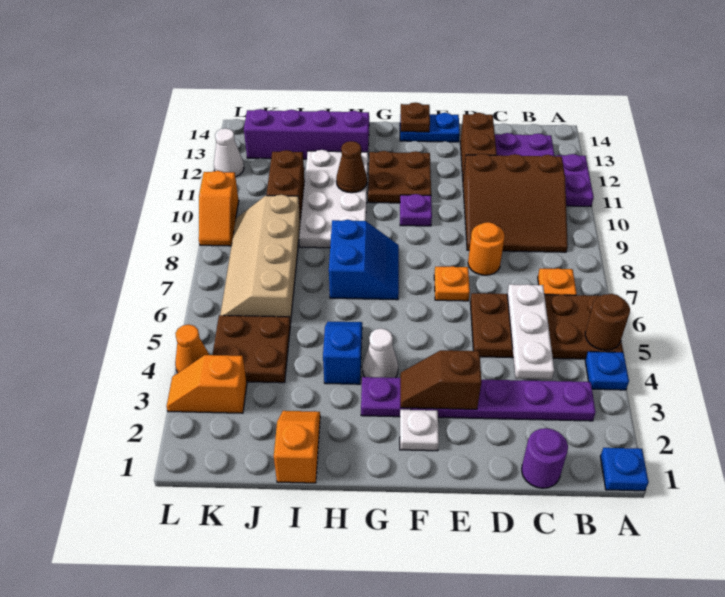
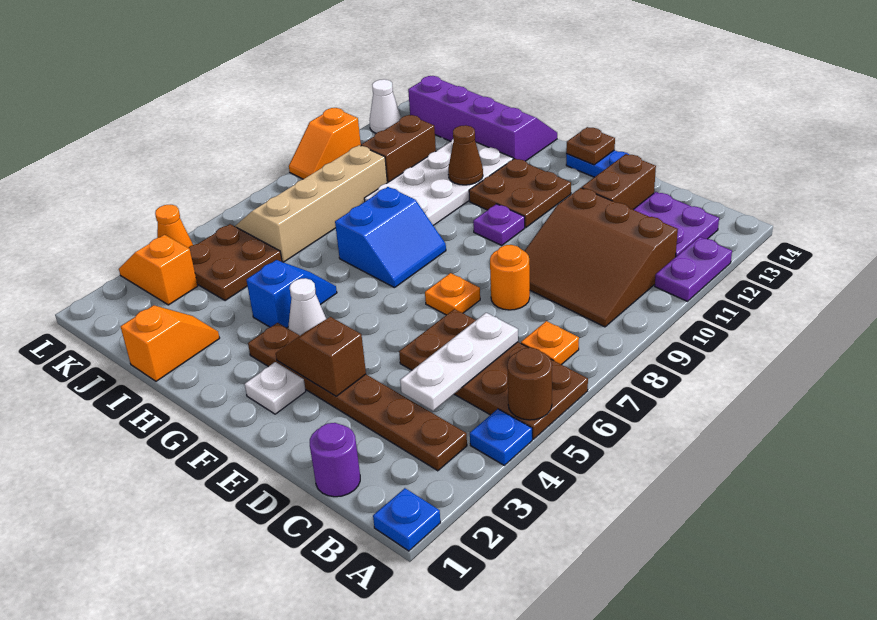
purple plate B3:G3 level 1 -> brown plate B3:G3 level 1

